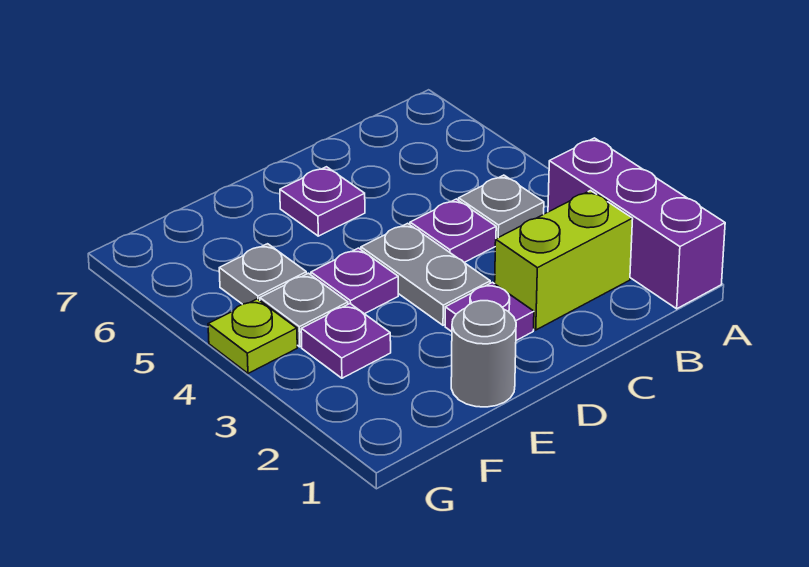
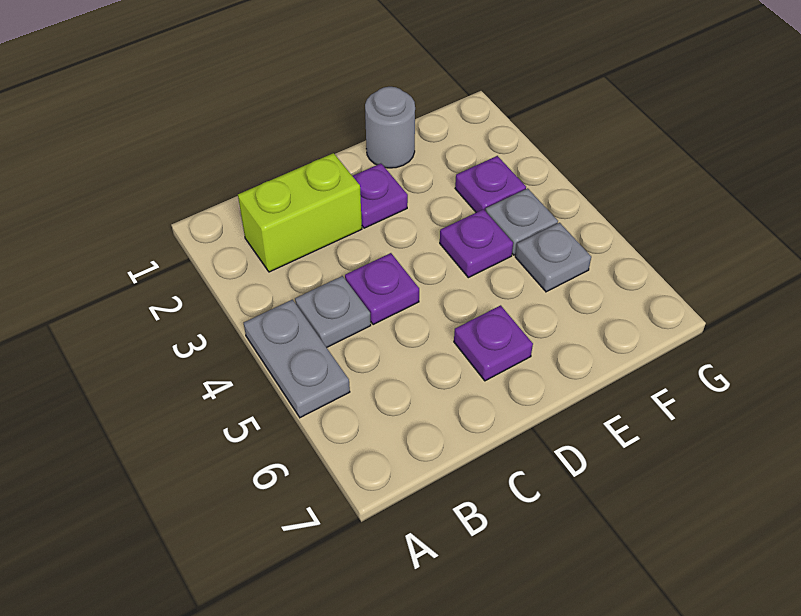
purple brick A1:A3 level 1 -> none
grey plate D3:D4 level 1 -> grey plate A4:A5 level 1
lime plate G4 level 1 -> none

